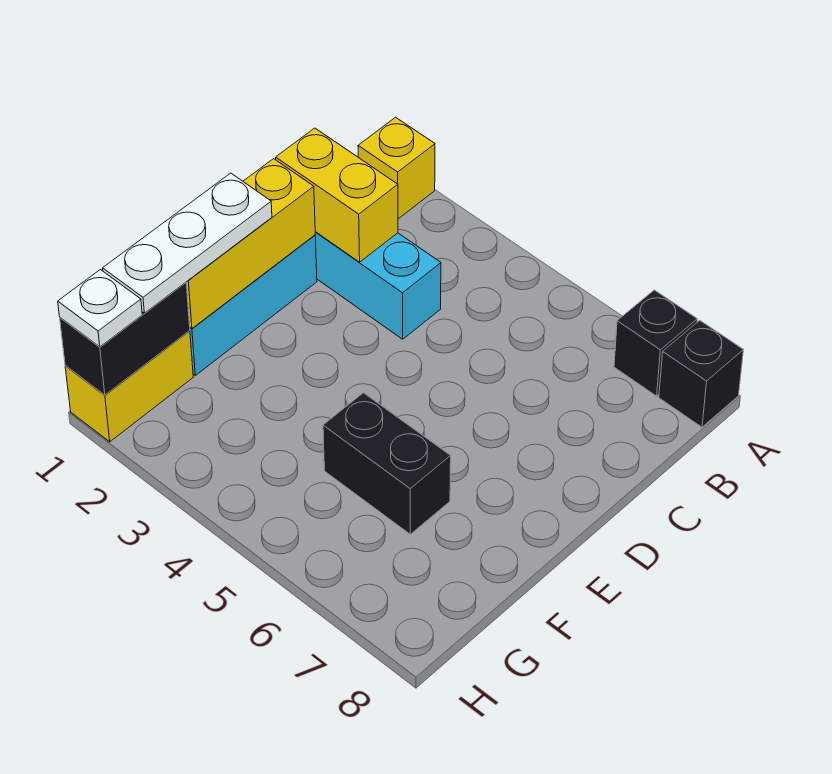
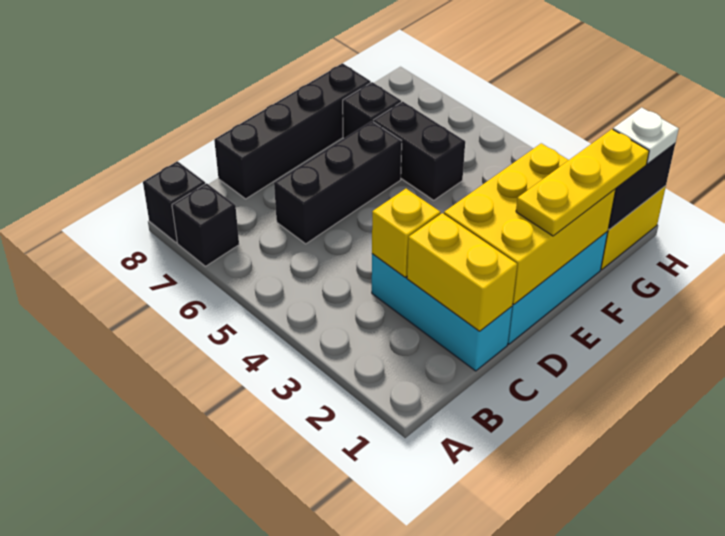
yellow brick A1 level 1 -> yellow brick C3 level 2
none -> black brick C6:E6 level 1
none -> black brick C8:F8 level 1
yellow brick D1:F1 level 2 -> yellow brick D1:F2 level 2
white plate E1:G1 level 3 -> yellow plate E1:G1 level 3
none -> black brick F7 level 1

